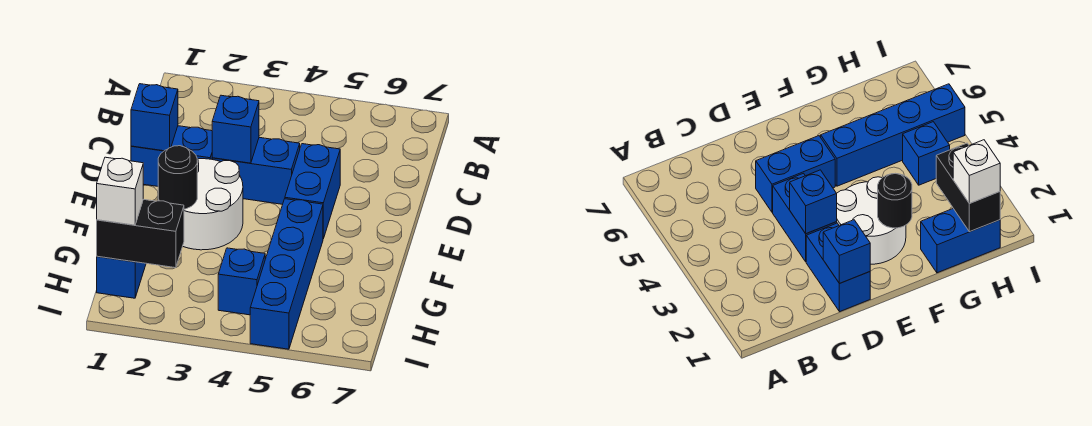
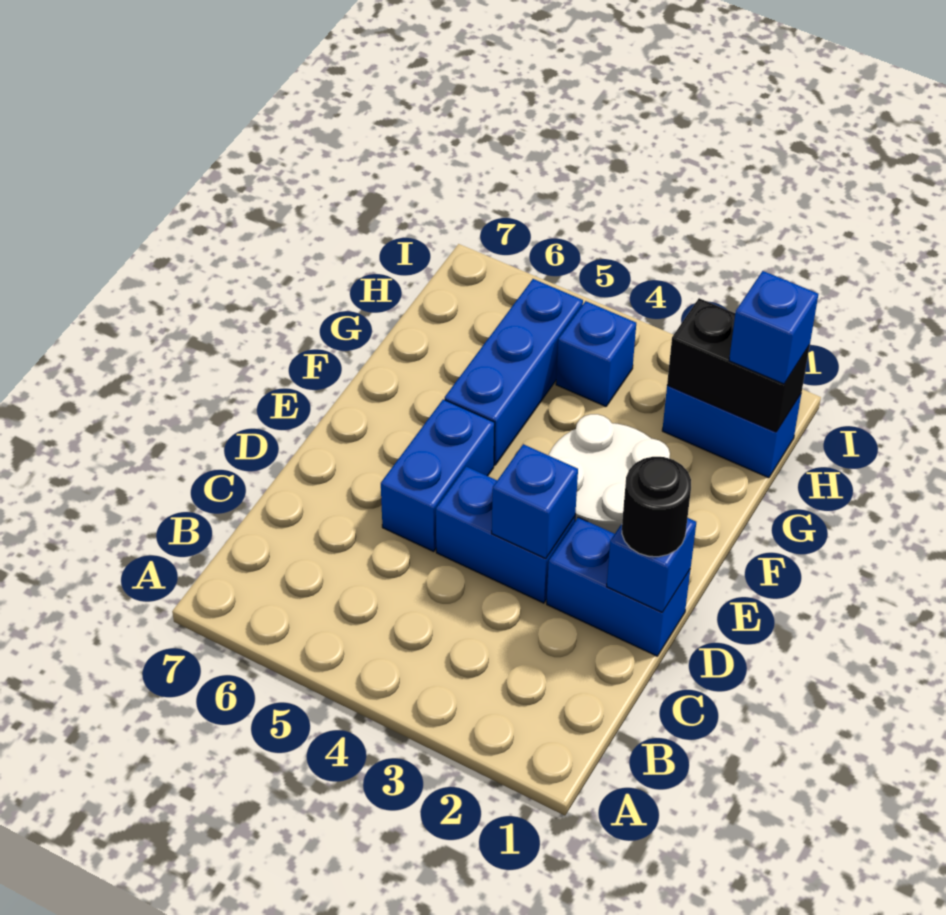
black round brick F2 level 2 -> black round brick D1 level 3
blue brick F5:I5 level 1 -> blue brick F5:H5 level 1
blue brick G1:H1 level 1 -> blue brick H1:H2 level 1
white brick H1 level 3 -> blue brick H1 level 3

